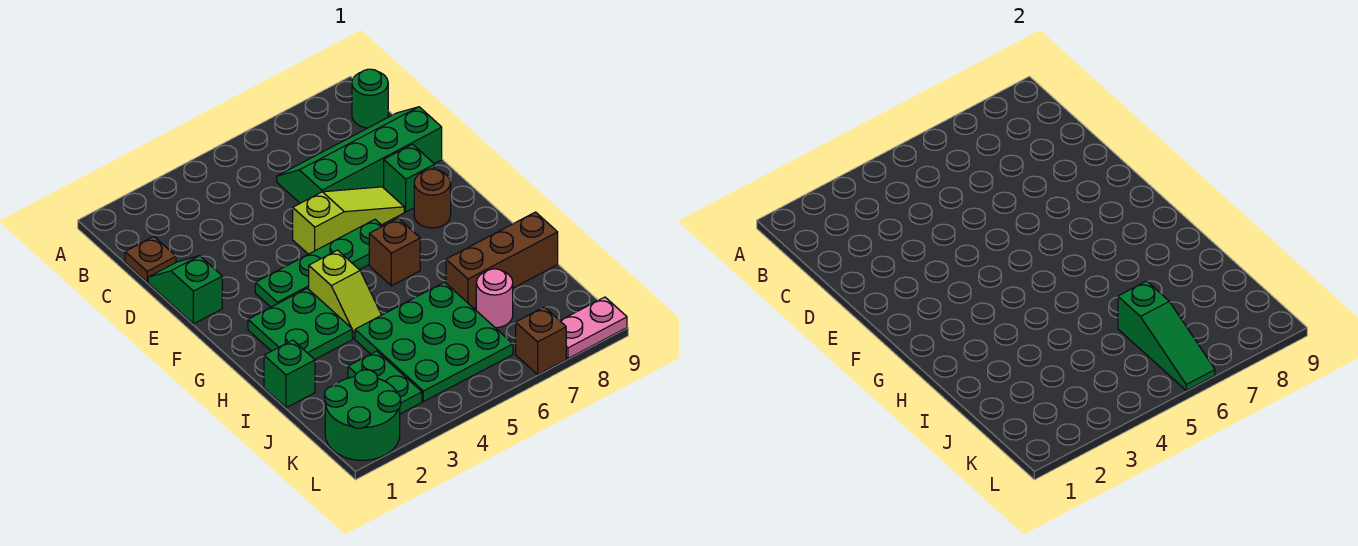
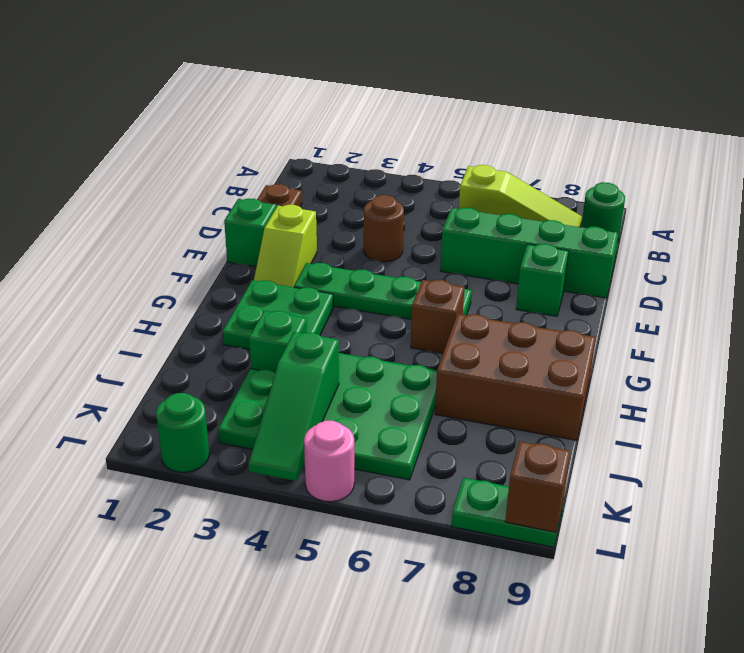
lime slope E5:E7 level 1 top 5 -> lime slope B6:B8 level 1 top 6
brown round brick F8 level 1 -> brown round brick D4 level 1
lime slope G4:H4 level 1 top G -> lime slope E2:F2 level 1 top E
green brick I1 level 1 -> green brick I3 level 1
brown brick I7:I9 level 1 -> brown brick H7:I9 level 1
green slope J6:L6 level 2 top J -> green slope J4:L4 level 2 top J
pink round brick J7 level 1 -> pink round brick L5 level 1
green round brick K1:L2 level 1 -> green round brick L2 level 1
brown brick L7 level 1 -> brown brick L9 level 2
pink plate L8:L9 level 1 -> green plate L8:L9 level 1

